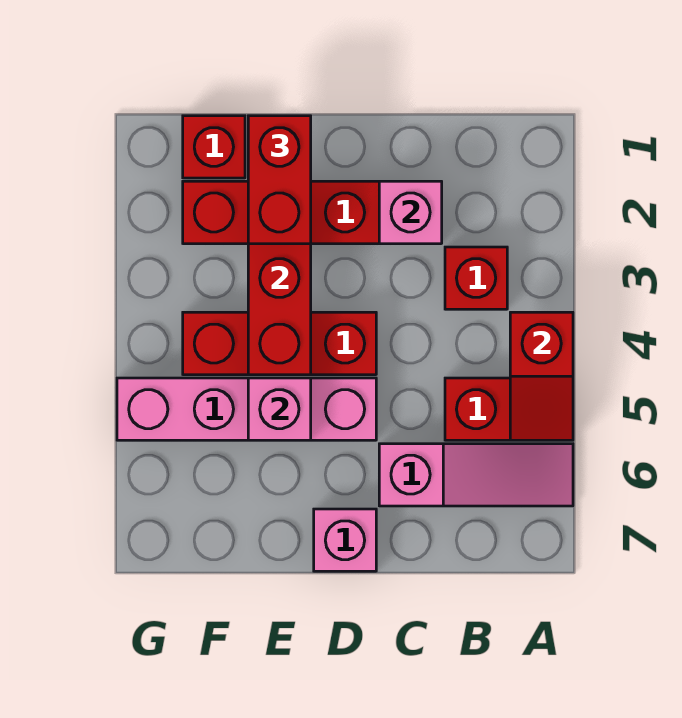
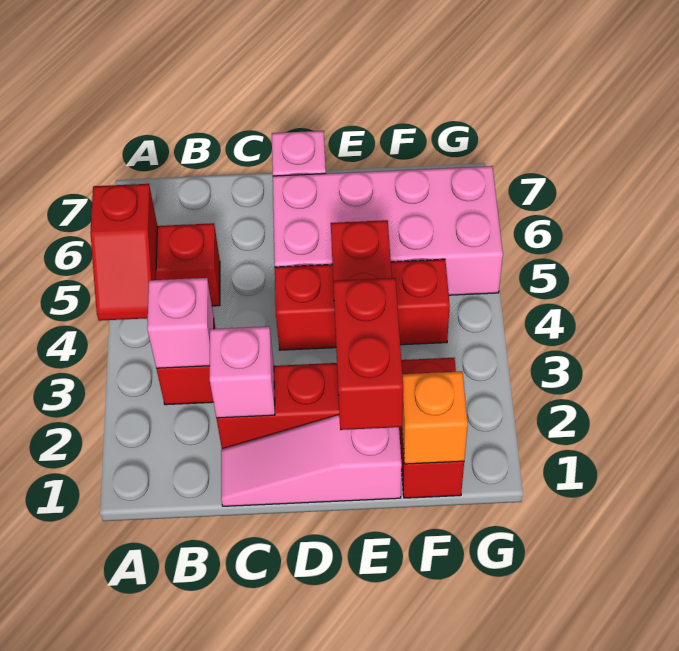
red slope A4:A5 level 2 top 4 -> red slope A4:A5 level 2 top 5
pink slope A6:C6 level 1 top C -> pink slope C1:E1 level 1 top E
pink brick D5:G5 level 1 -> pink brick D5:G6 level 1
pink brick E5 level 2 -> pink brick B3 level 2
none -> orange brick F1 level 2

